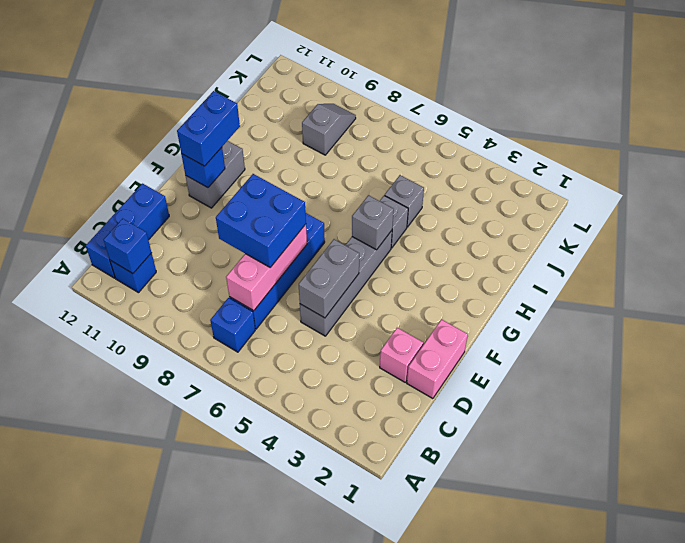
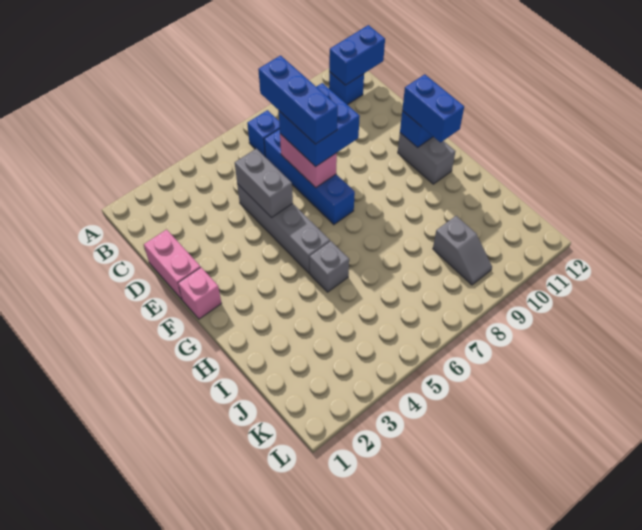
blue brick B11 level 2 -> blue brick B11:B12 level 2
blue brick B12:D12 level 1 -> blue brick C7:E7 level 4
pink brick C7:E7 level 2 -> pink brick D7:E7 level 2
pink brick D2 level 1 -> pink brick F1 level 1
grey brick G5 level 2 -> none
grey brick I5 level 1 -> none

